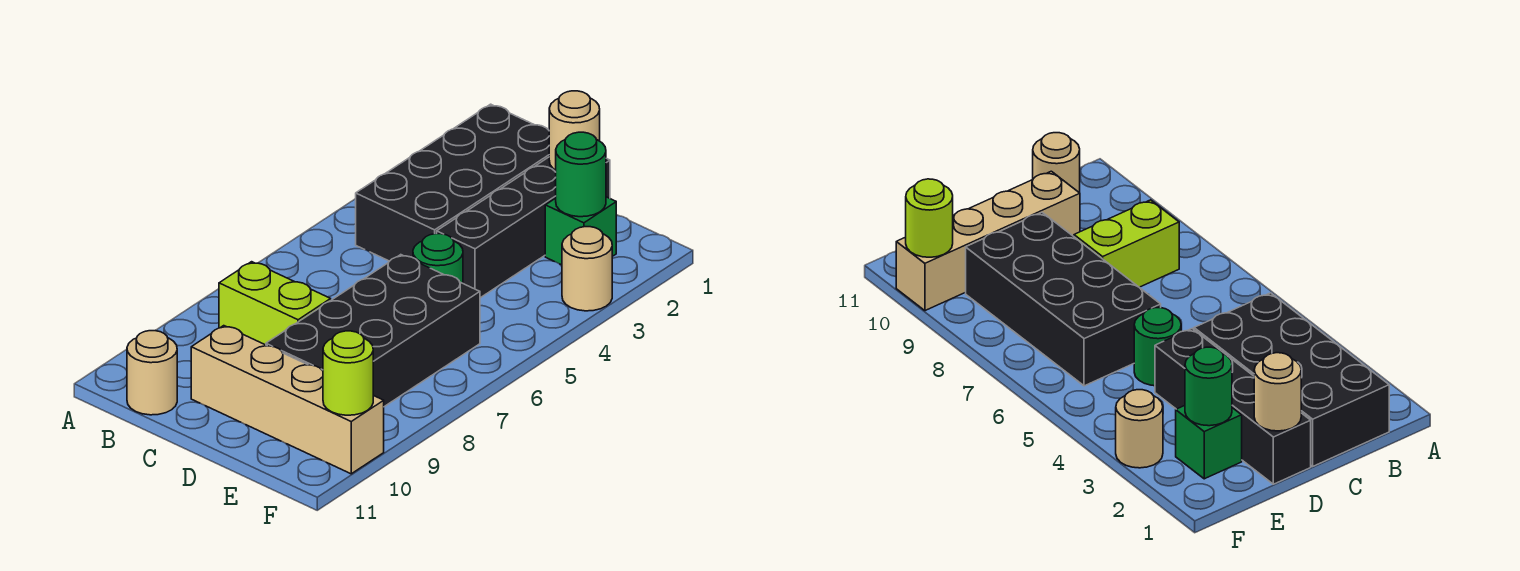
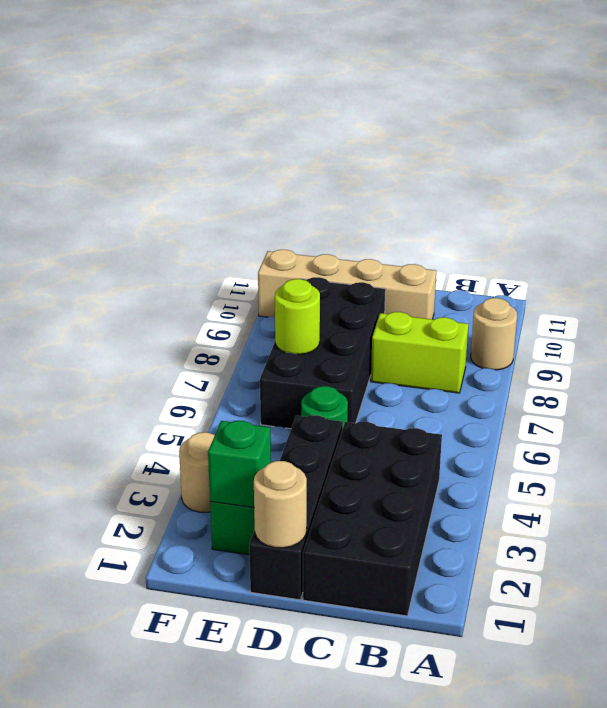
tan round brick B11 level 1 -> tan round brick A9 level 1
green round brick E2 level 2 -> green brick E2 level 2
lime round brick F10 level 2 -> lime round brick E7 level 2

